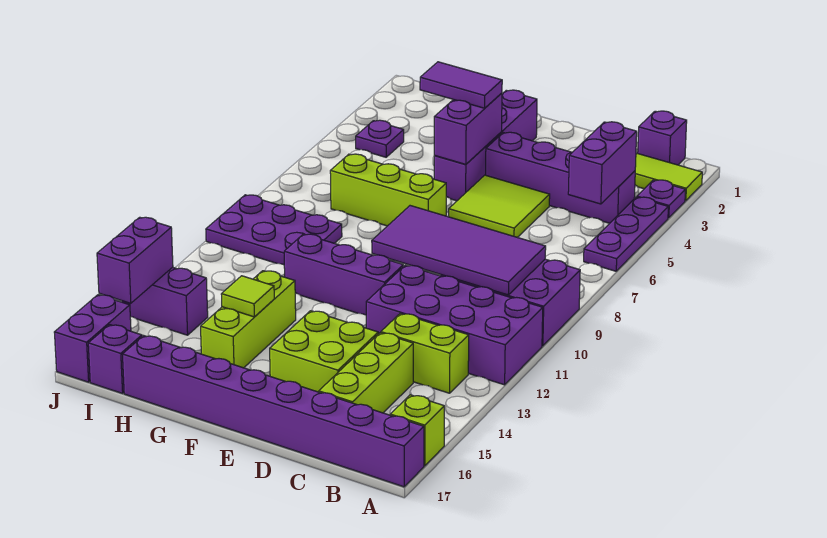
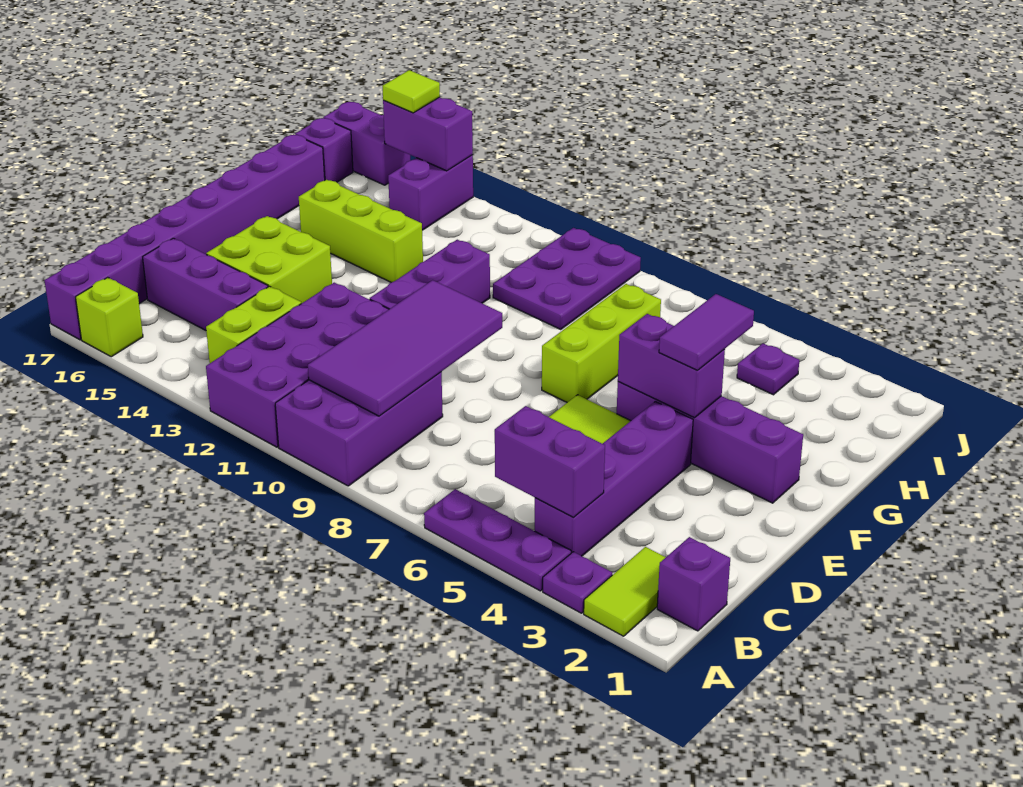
lime brick C14:C16 level 1 -> purple brick C14:C16 level 1
lime tile G14 level 2 -> lime tile J15 level 3

